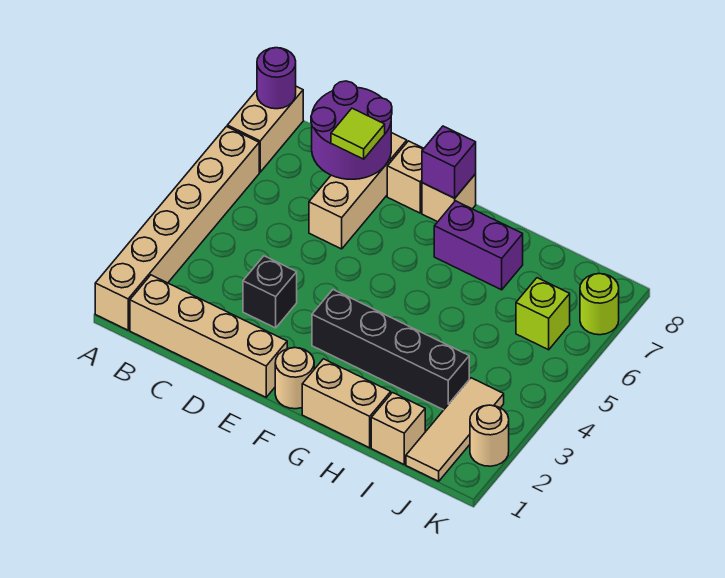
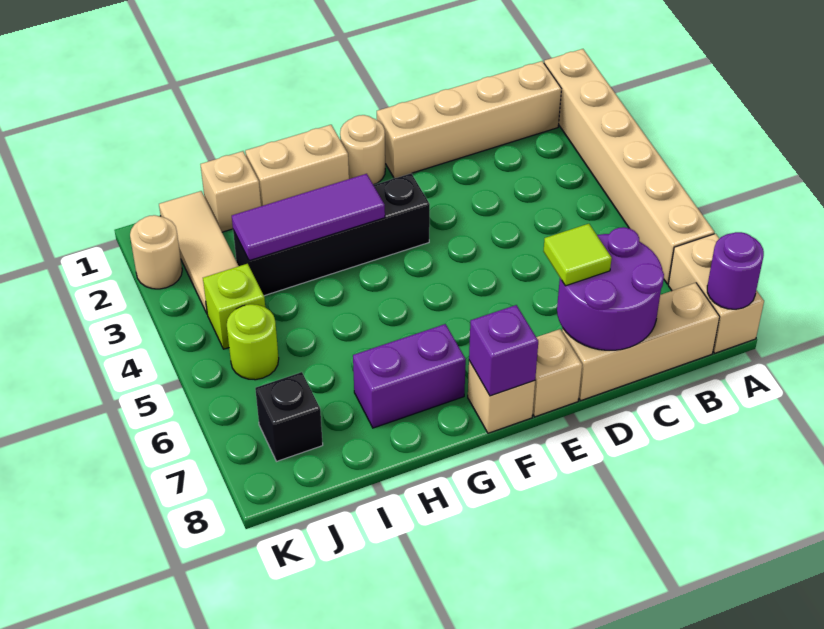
black brick D3 level 1 -> black brick J7 level 1
tan brick D6:D8 level 1 -> tan brick B8:D8 level 1
none -> purple tile G3:I3 level 2
lime brick J6 level 1 -> lime brick J4 level 1
lime round brick K7 level 1 -> lime round brick J5 level 1

